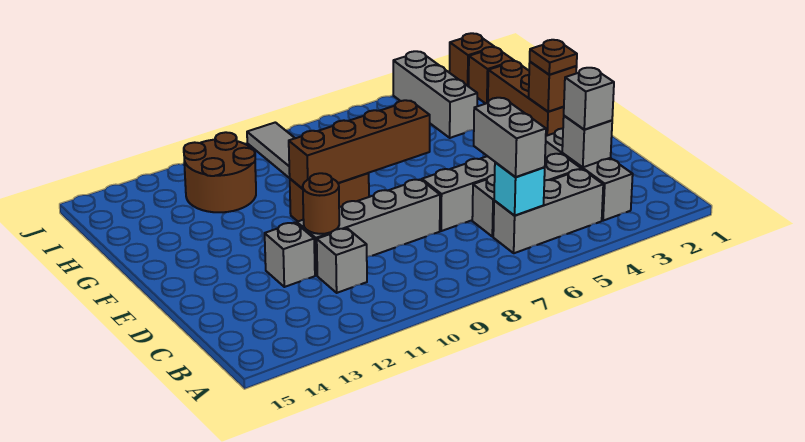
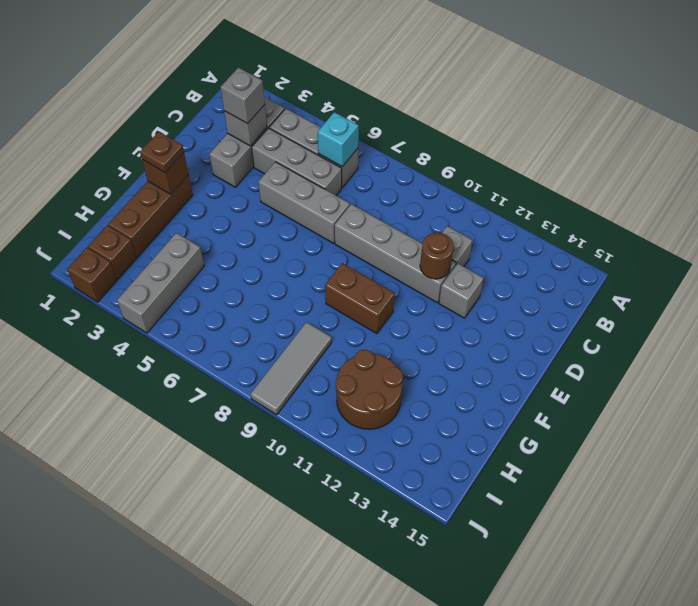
grey brick B6:C6 level 3 -> none
brown brick F7:F10 level 2 -> none

